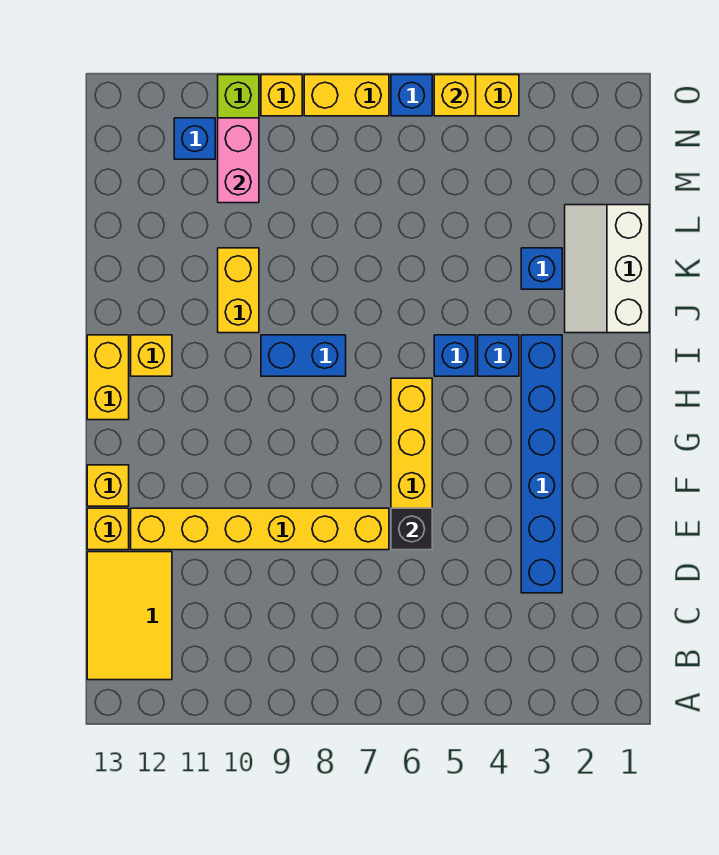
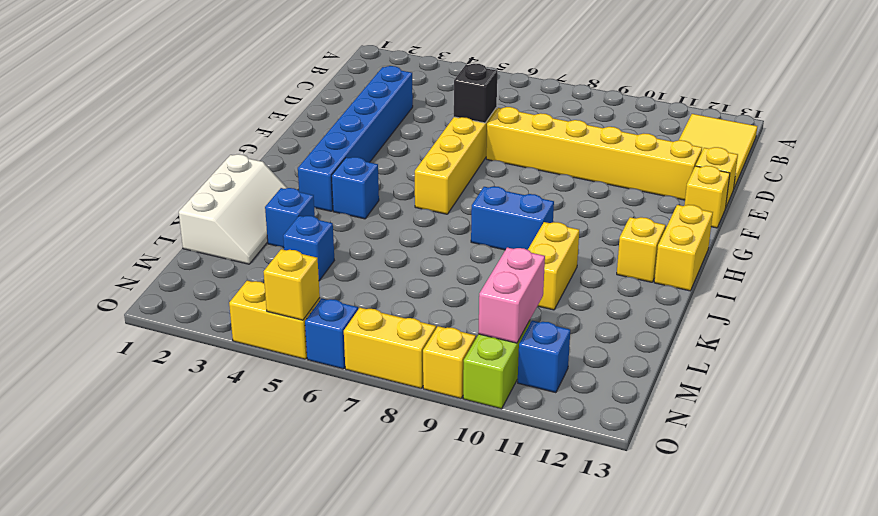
blue brick I5 level 1 -> blue brick L4 level 1

